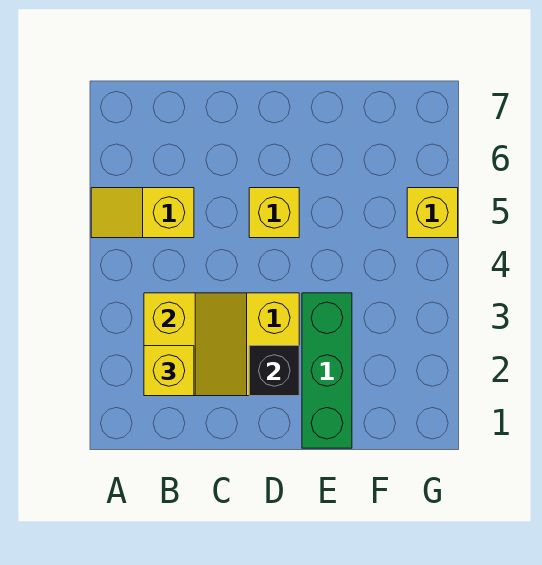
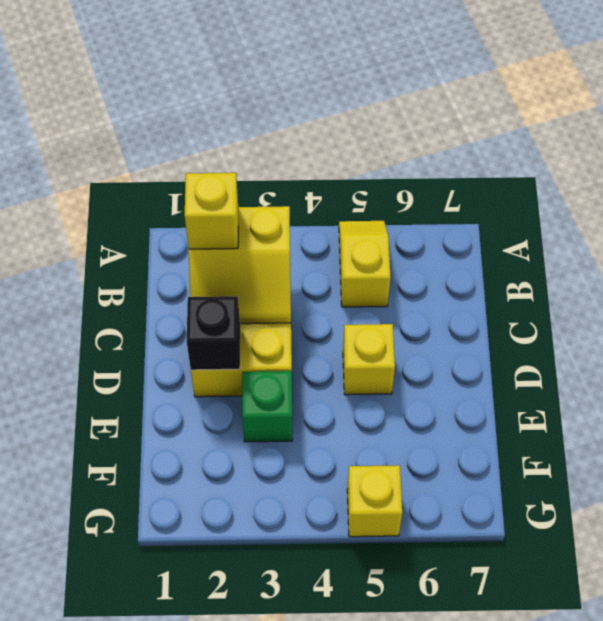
green brick E1:E3 level 1 -> green brick E3 level 1

